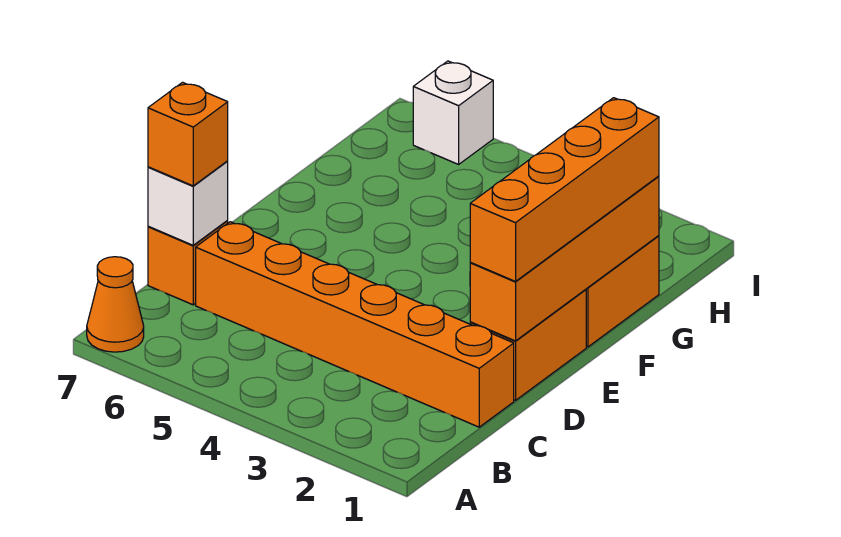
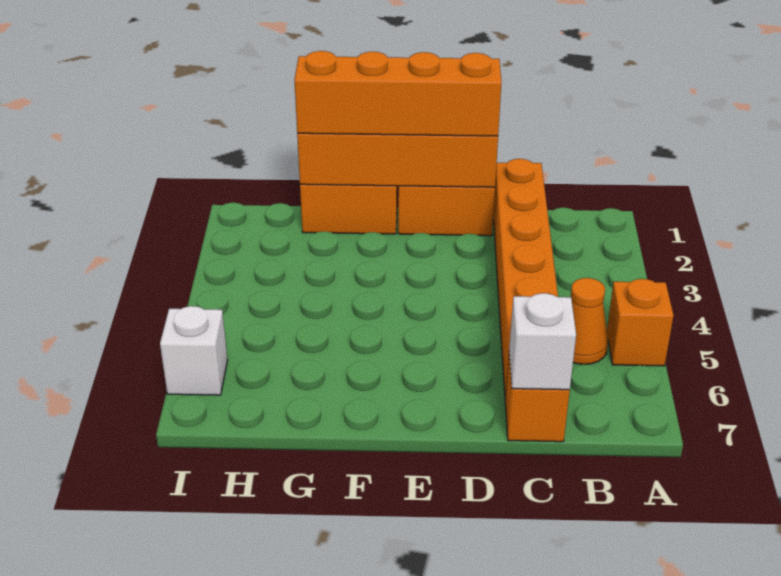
orange cone A7 level 1 -> orange cone B5 level 1
orange brick C7 level 3 -> orange brick A5 level 1

